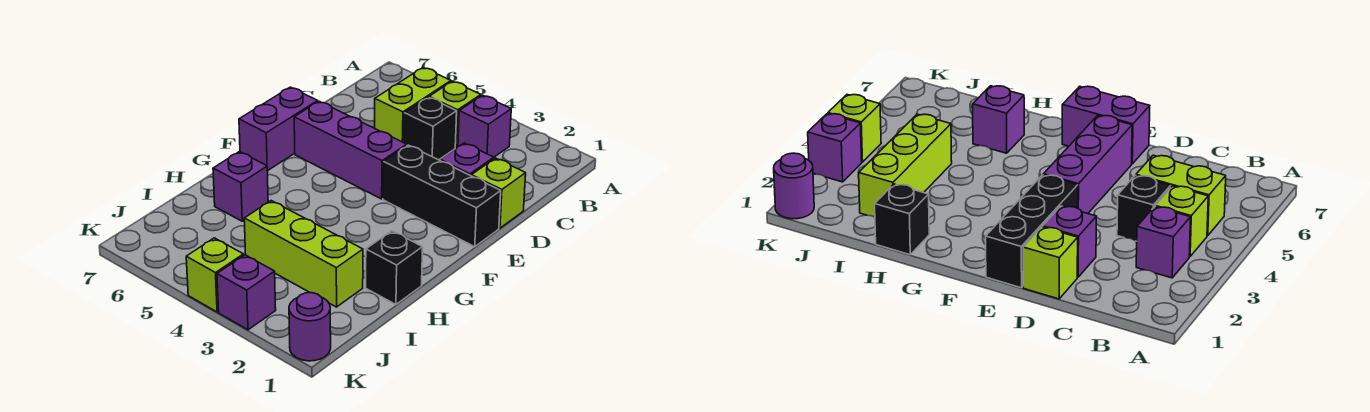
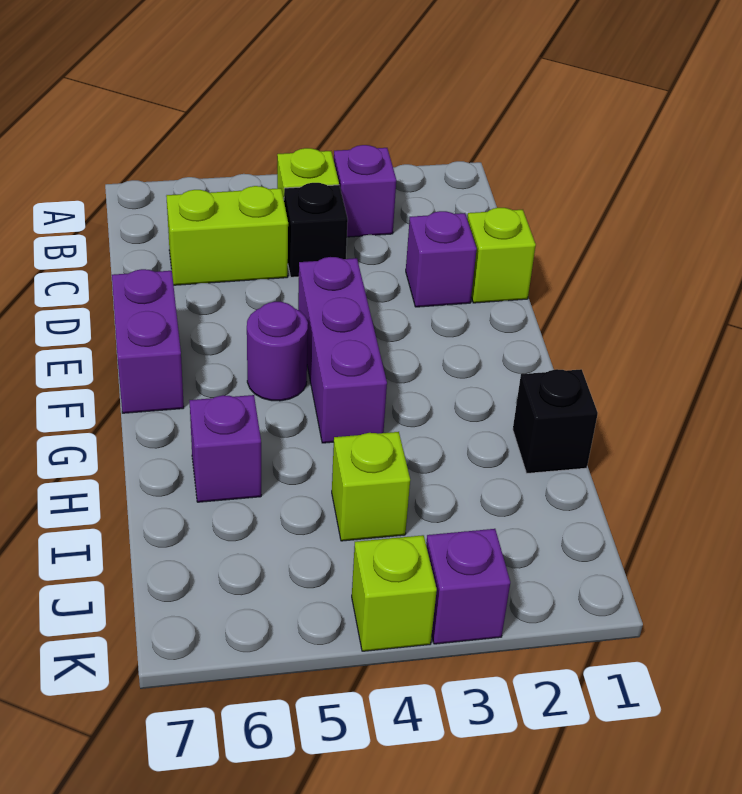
lime brick B5:C5 level 1 -> lime brick C5:C6 level 1
black brick E1:E3 level 1 -> none
purple brick E4:E6 level 1 -> purple brick E4:G4 level 1
lime brick I2:I4 level 1 -> lime brick I4 level 1
purple round brick K1 level 1 -> purple round brick F5 level 1

